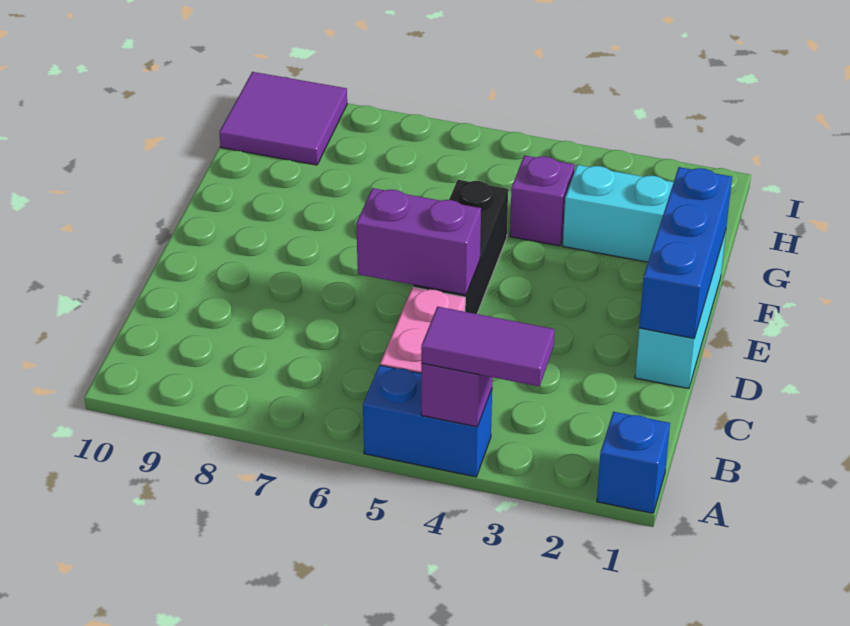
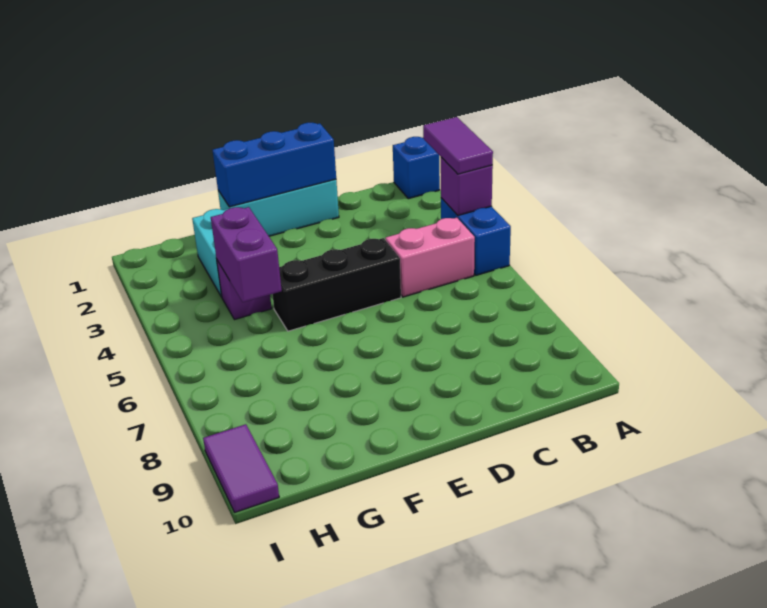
purple brick D5:D6 level 2 -> purple brick G4:G5 level 2
purple tile H9:I10 level 1 -> purple tile I9:I10 level 1

